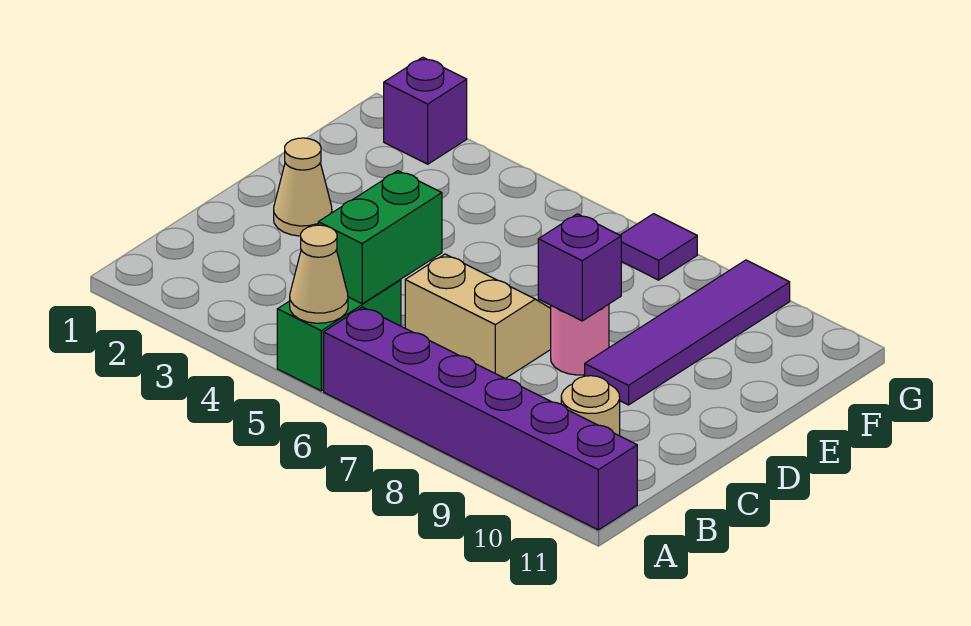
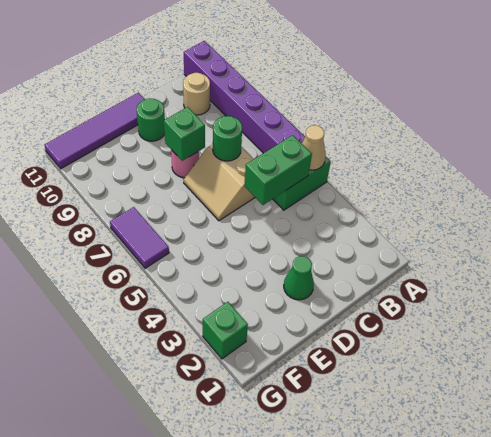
none -> green round brick C7 level 2
tan cone D2 level 1 -> green cone D2 level 1
purple brick D8 level 2 -> green brick D8 level 2
purple tile D9:G9 level 1 -> purple tile D11:G11 level 1
none -> green round brick D10 level 1
purple brick G2 level 1 -> green brick G2 level 1
purple tile G7 level 1 -> purple tile G6:G7 level 1

